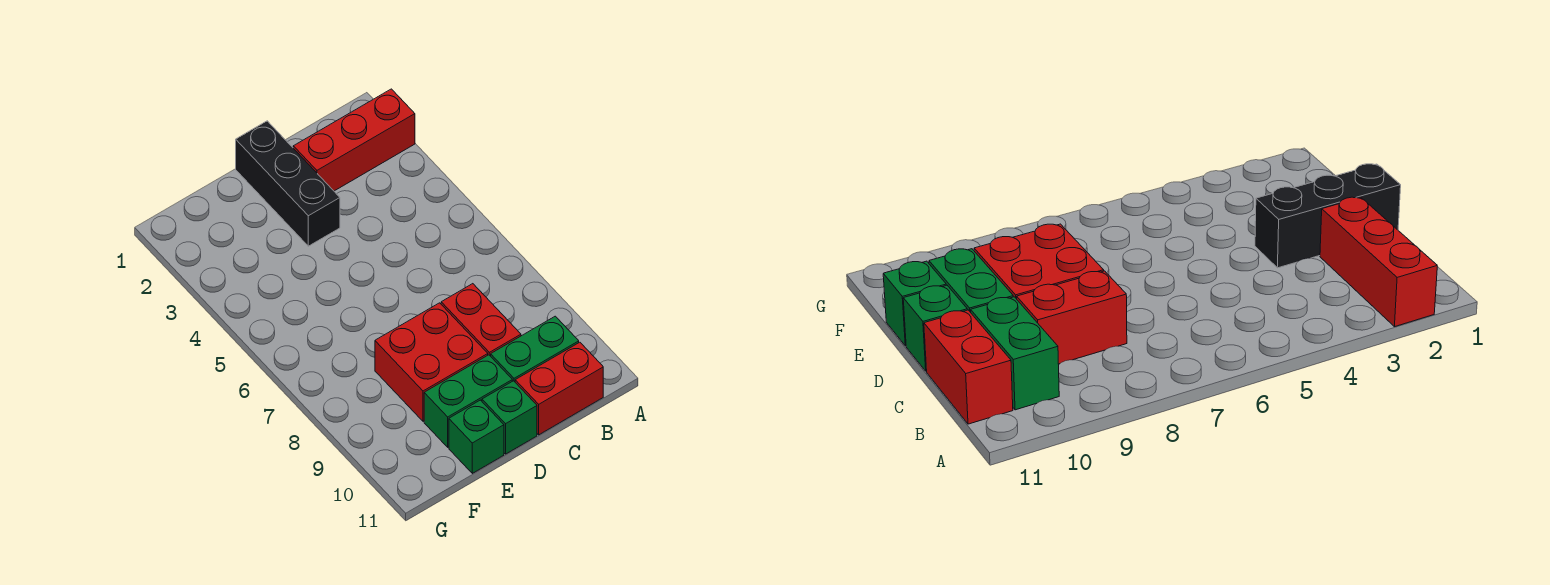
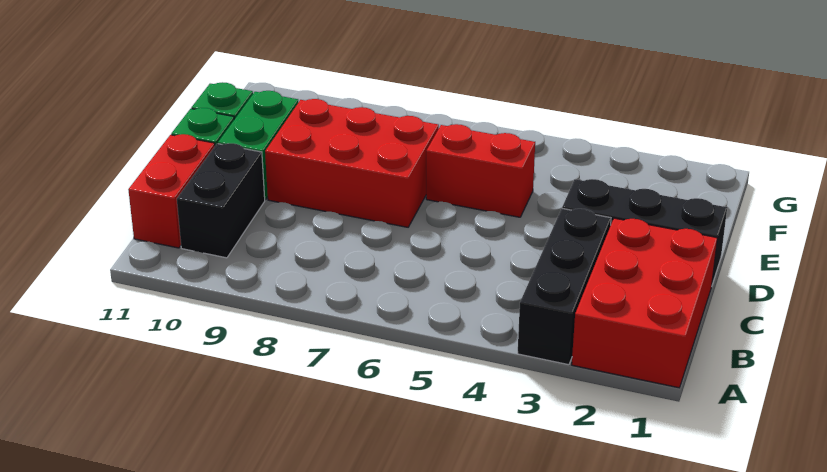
red brick A2:C2 level 1 -> red brick A1:C2 level 1
none -> black brick A3:C3 level 1
green brick B10:C10 level 1 -> black brick B10:C10 level 1
red brick C8:C9 level 1 -> red brick E5:E6 level 1
red brick D8:E9 level 1 -> red brick D7:E9 level 1

